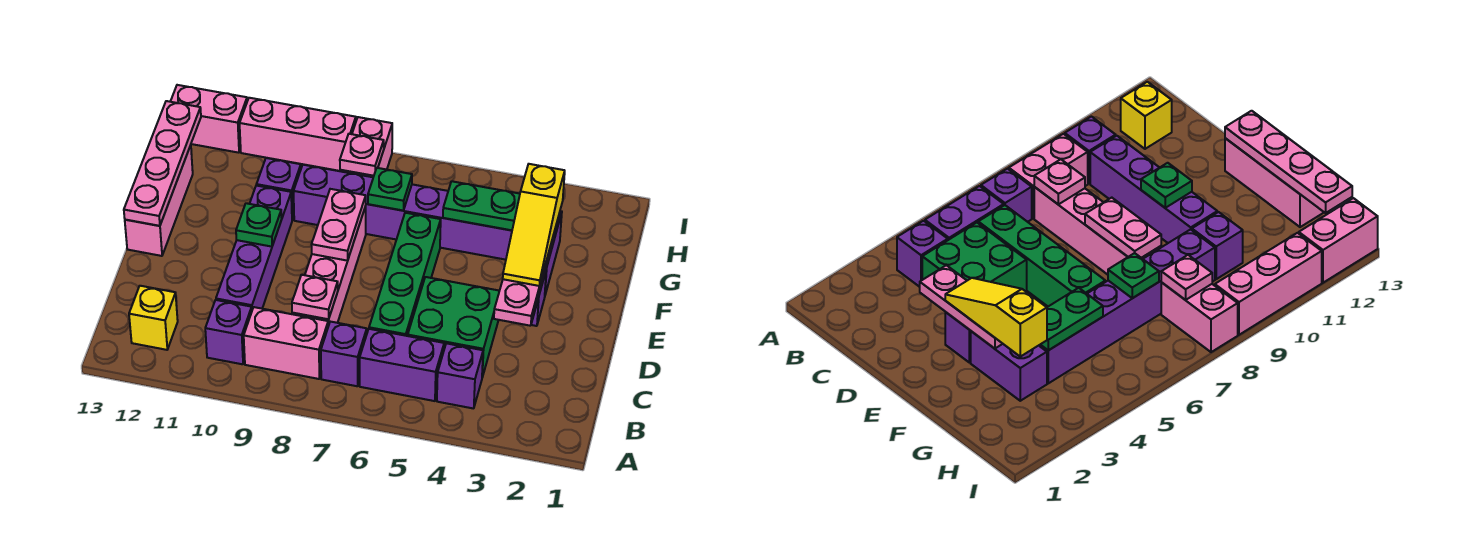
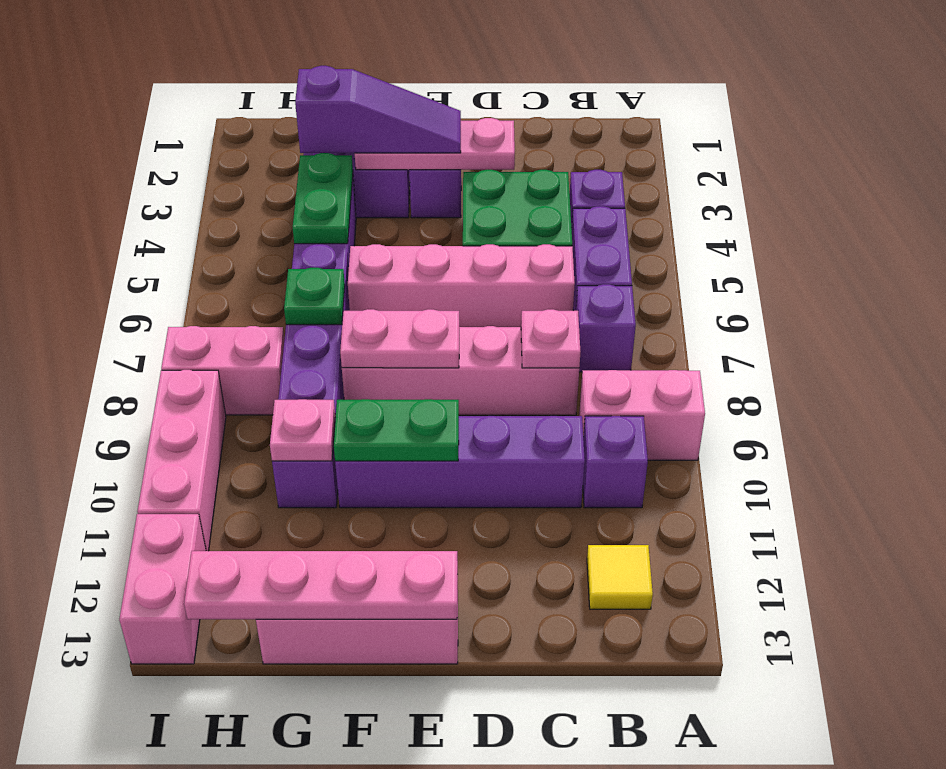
pink brick B8:B9 level 1 -> pink brick A9:B9 level 1
yellow brick B12 level 1 -> yellow tile B12 level 1
green brick C6:F6 level 1 -> pink brick C6:F6 level 1
yellow slope E3:G3 level 3 top G -> purple slope E3:G3 level 3 top G
green plate E10 level 2 -> green plate E10:F10 level 2
pink plate H8 level 2 -> pink plate G10 level 2

